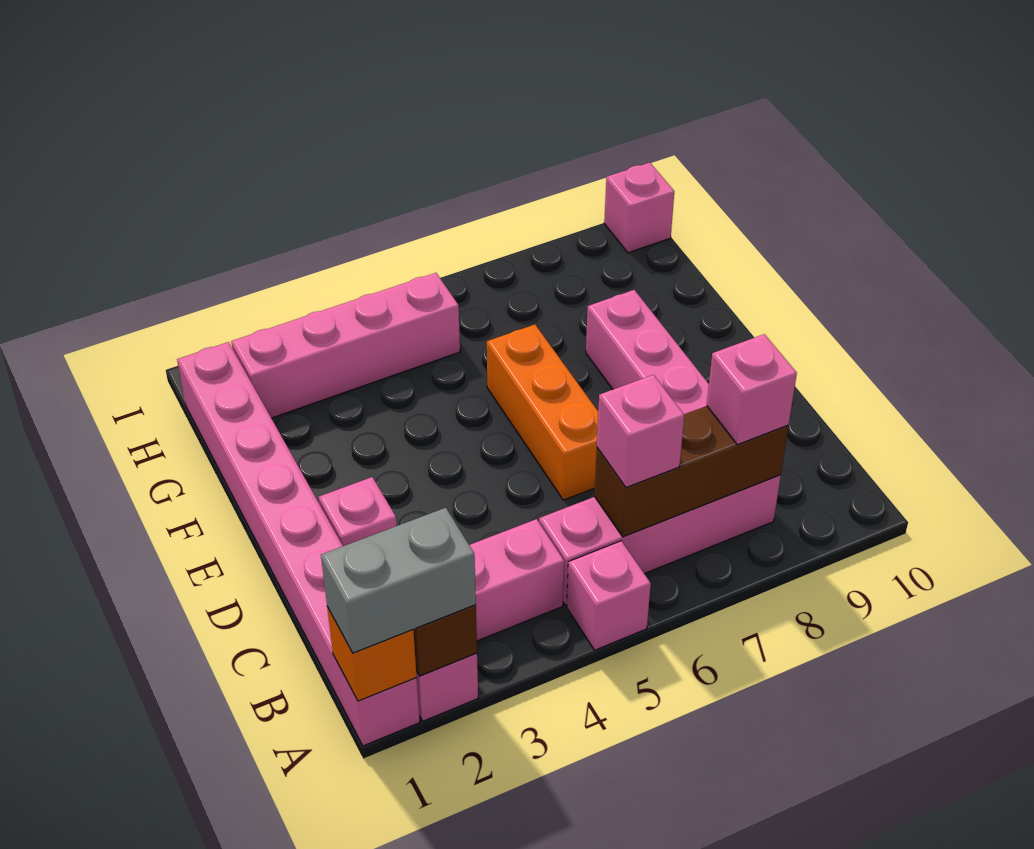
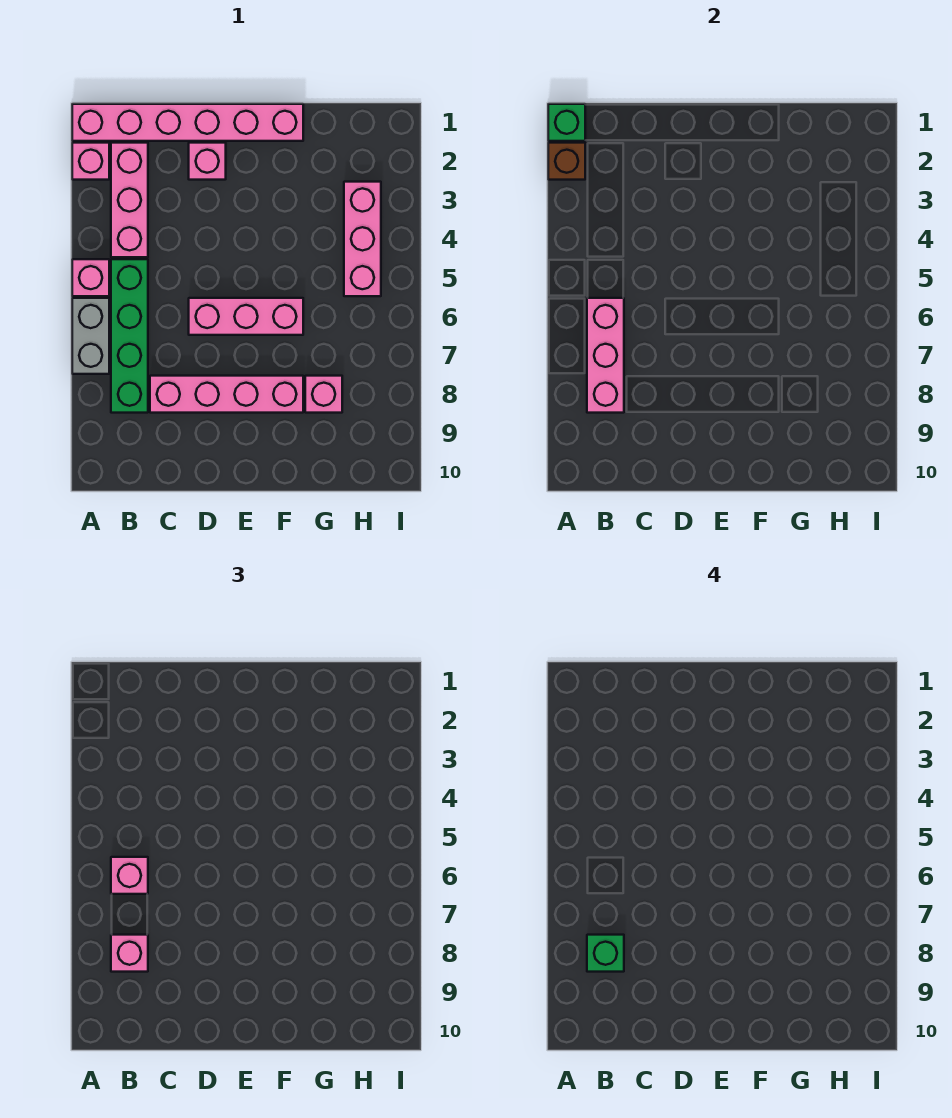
pink brick A1:H1 level 1 -> pink brick A1:F1 level 1
orange brick A1 level 2 -> green brick A1 level 2
grey brick A1:A2 level 3 -> grey brick A6:A7 level 1
pink brick B5:B8 level 1 -> green brick B5:B8 level 1
brown brick B6:B8 level 2 -> pink brick B6:B8 level 2
none -> green brick B8 level 4
orange brick D6:F6 level 1 -> pink brick D6:F6 level 1
pink brick H2:H5 level 1 -> pink brick H3:H5 level 1
pink brick I10 level 1 -> pink brick G8 level 1

